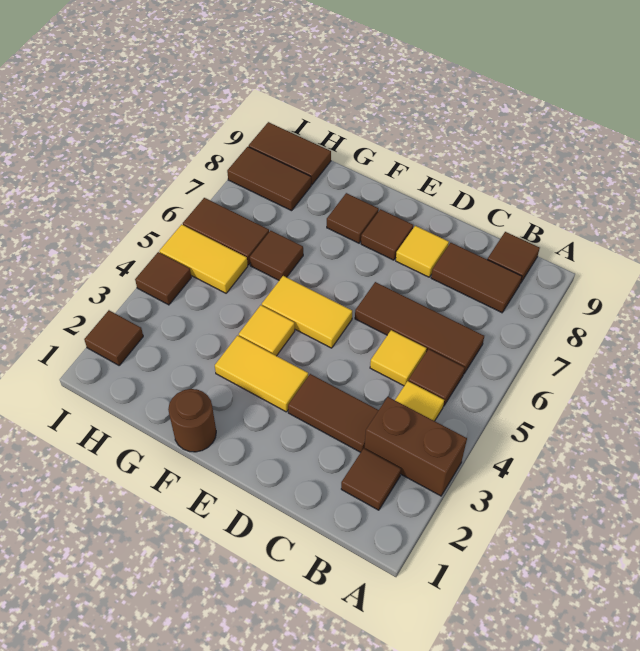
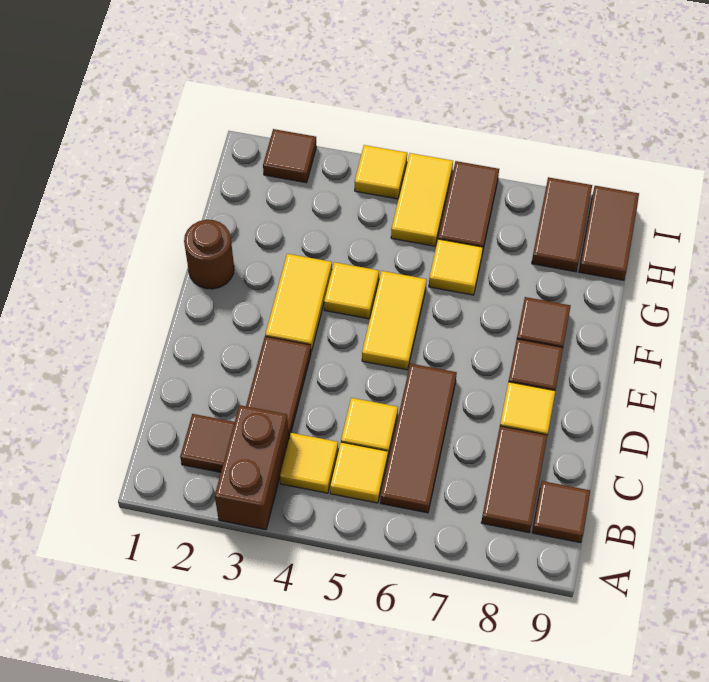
brown tile B5 level 1 -> yellow tile B5 level 1
brown tile G6 level 1 -> yellow tile G6 level 1
brown tile I4 level 1 -> yellow tile I4 level 1

